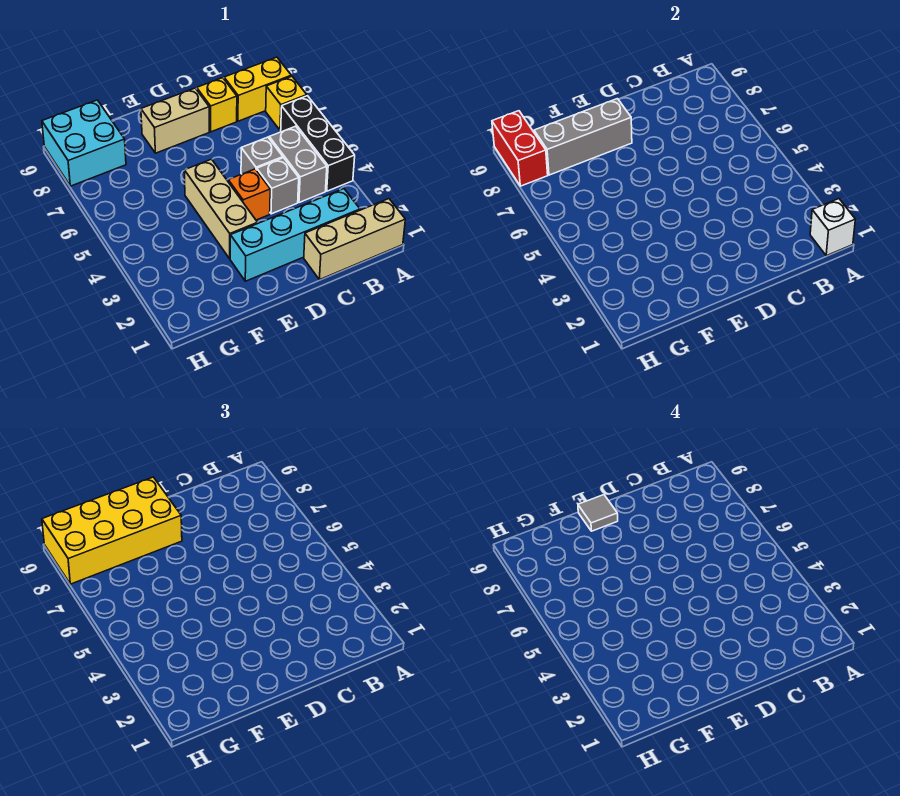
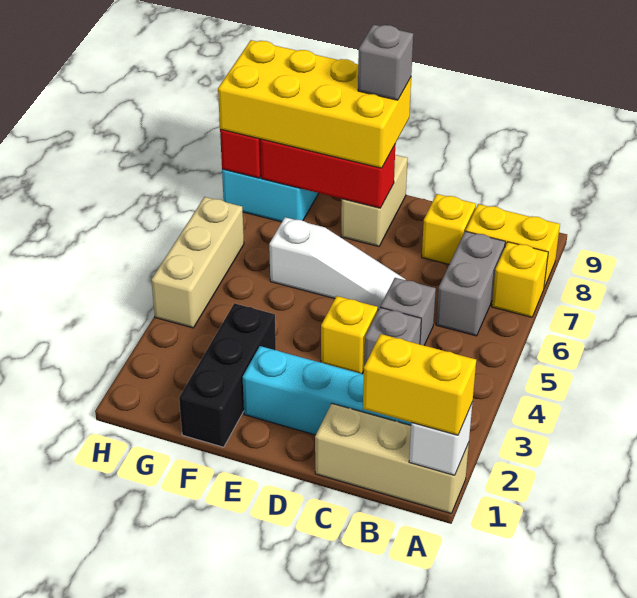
none -> yellow brick A1:B1 level 3
black brick A4:A6 level 1 -> black brick F1:F3 level 1
grey brick B4:B5 level 1 -> grey brick B6:B7 level 1
orange brick D4 level 1 -> yellow brick D4 level 1
none -> white slope D6:F6 level 1 top F
tan brick D8:E8 level 1 -> tan brick E8:E9 level 1
tan brick E3:E5 level 1 -> tan brick H4:H6 level 1
grey brick E8:G8 level 2 -> red brick E8:G8 level 2
grey tile E9 level 4 -> grey brick E9 level 4

